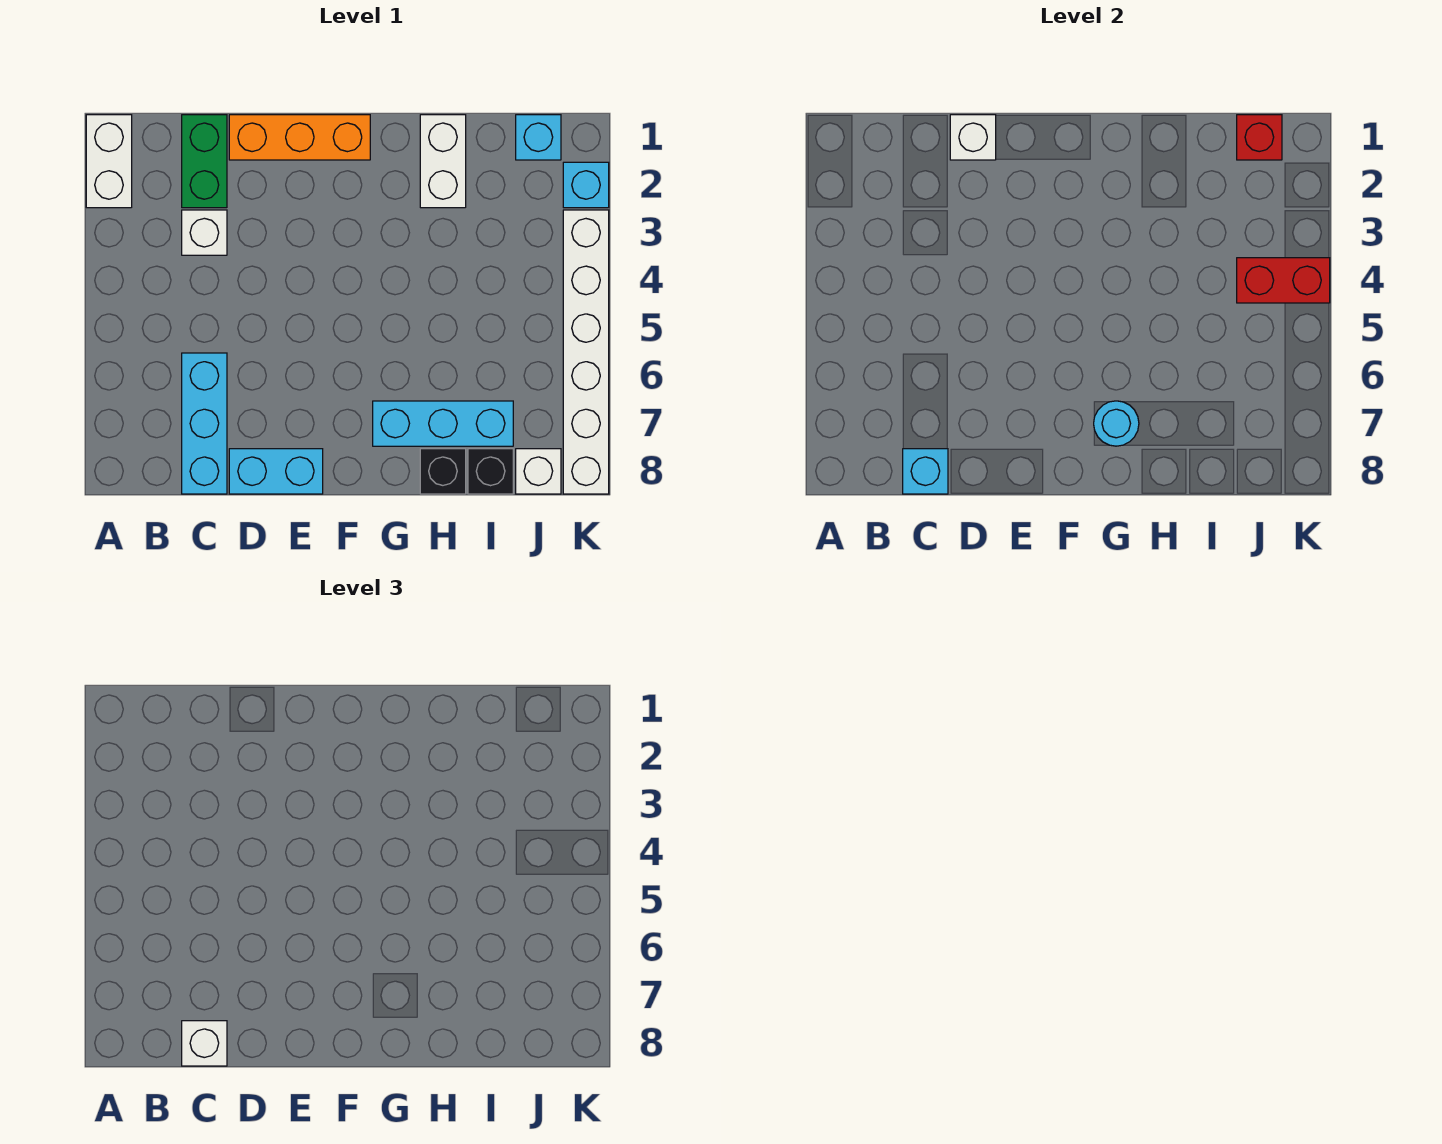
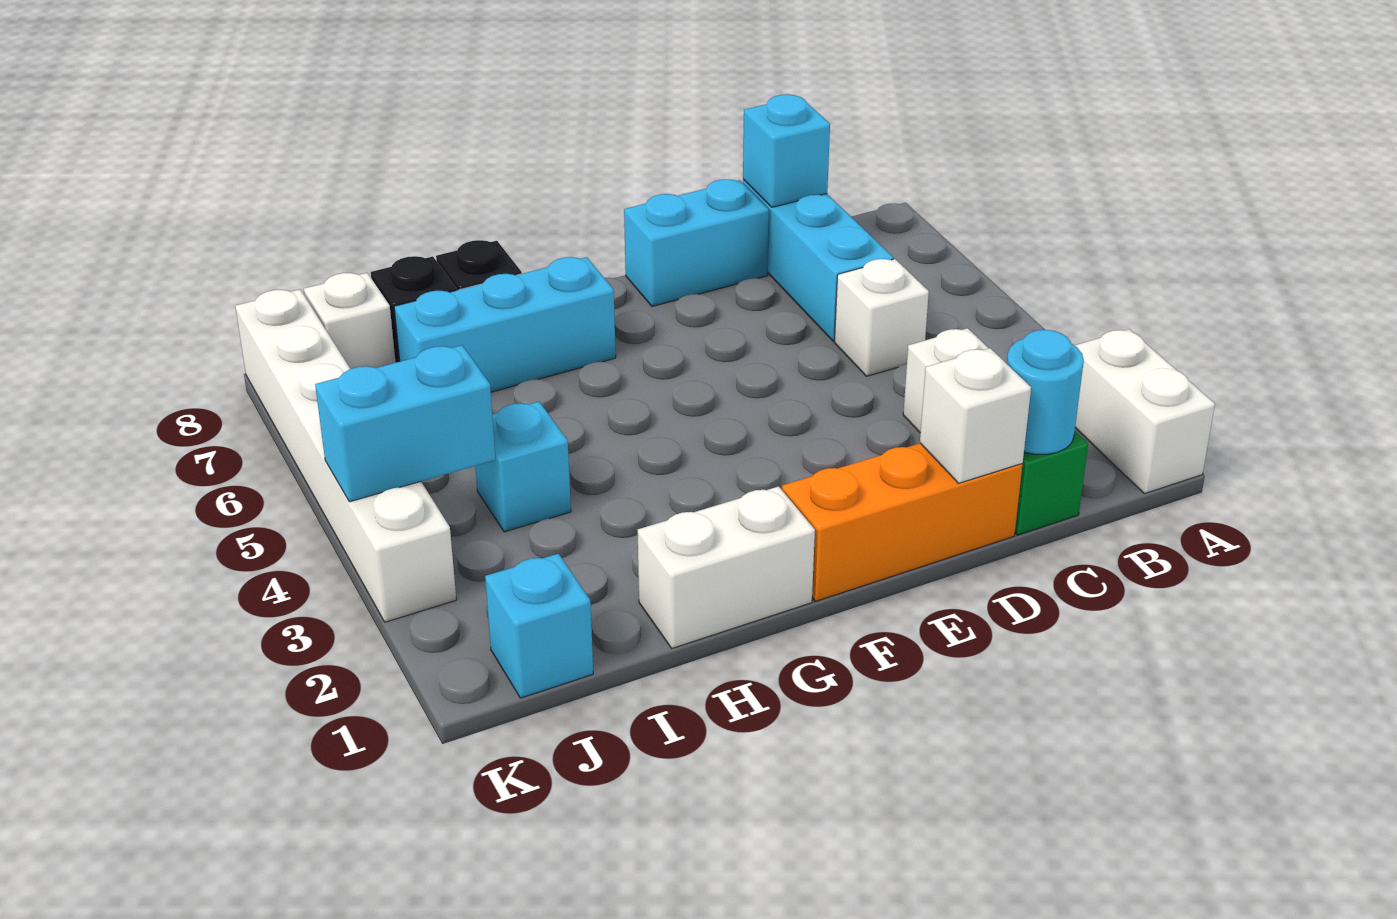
white brick C8 level 3 -> white brick C5 level 1
cyan round brick G7 level 2 -> cyan round brick C1 level 2
white brick H1:H2 level 1 -> white brick G1:H1 level 1
red brick J1 level 2 -> none
red brick J4:K4 level 2 -> cyan brick J4:K4 level 2
cyan brick K2 level 1 -> cyan brick I4 level 1

